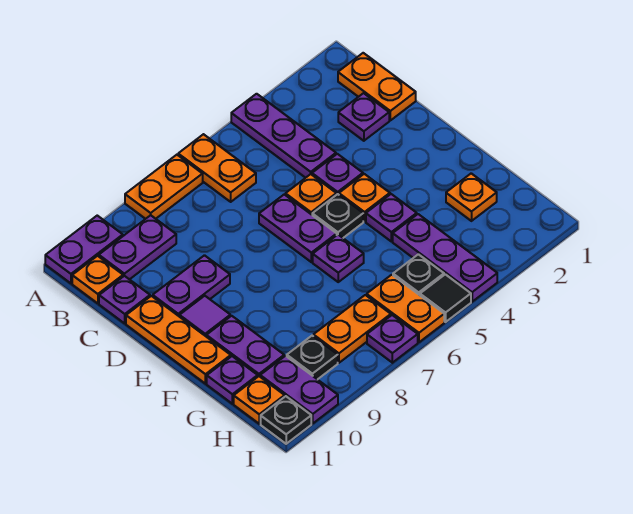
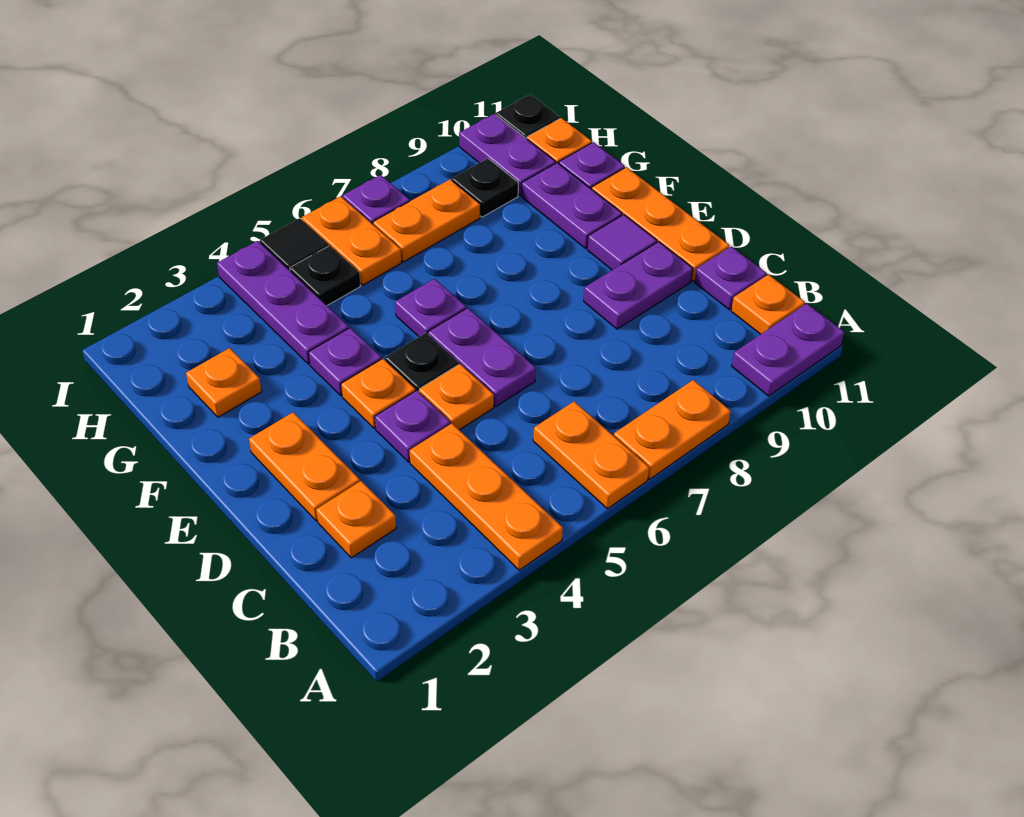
purple plate A4:C4 level 1 -> orange plate A4:C4 level 1
orange plate B1:C1 level 1 -> orange plate D2:E2 level 1
purple plate B9:B10 level 1 -> none
purple plate C2 level 1 -> orange plate C2 level 1

